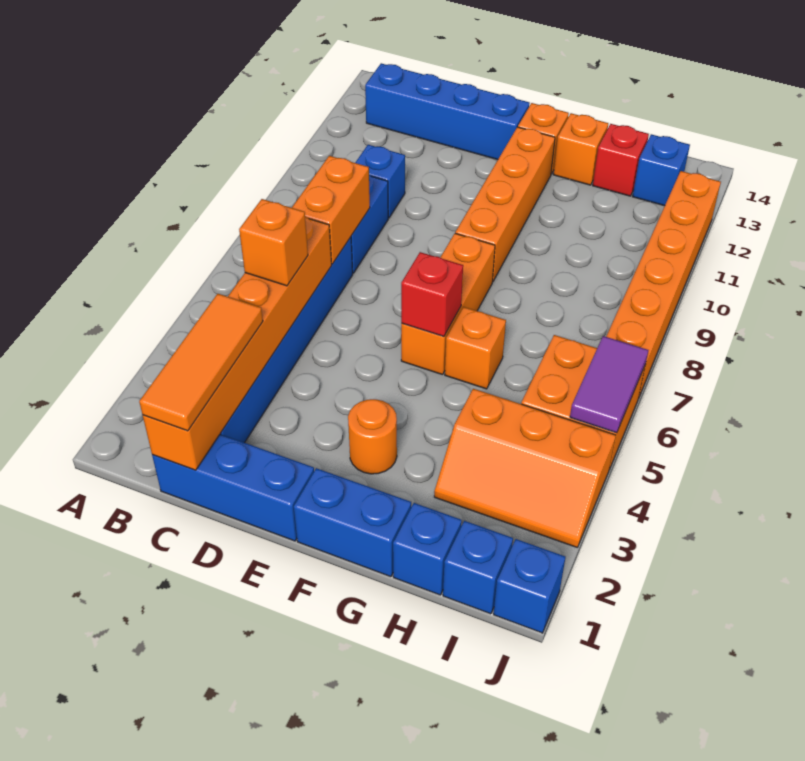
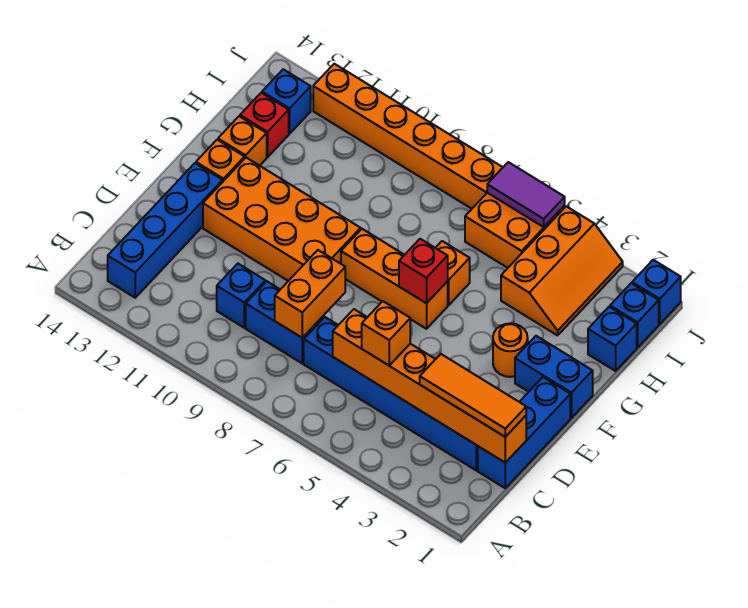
orange brick C7:C8 level 2 -> orange brick C8:D8 level 2
blue brick F1:G1 level 1 -> blue brick F1:F2 level 1
orange brick F9:F12 level 1 -> orange brick E9:F12 level 1

